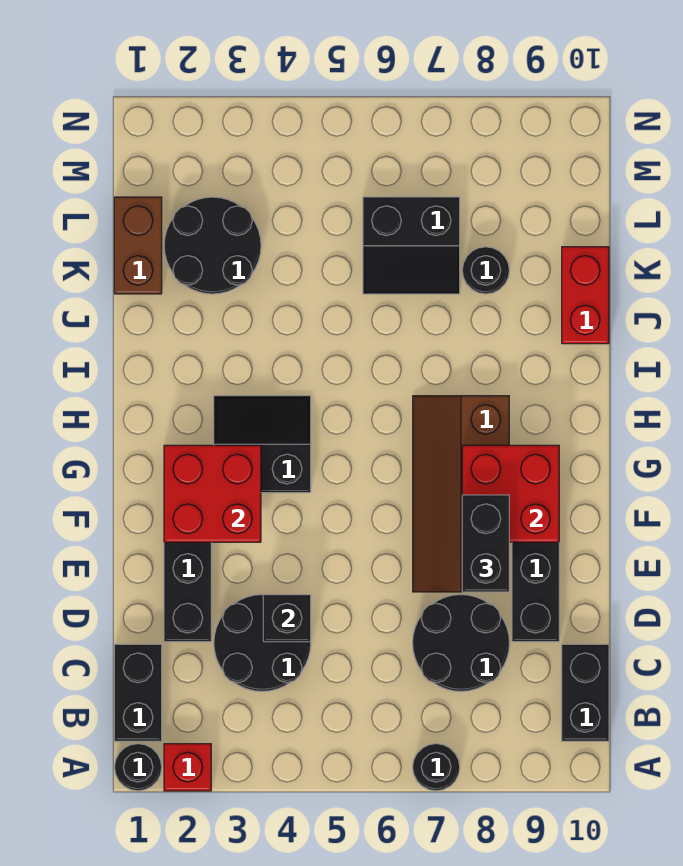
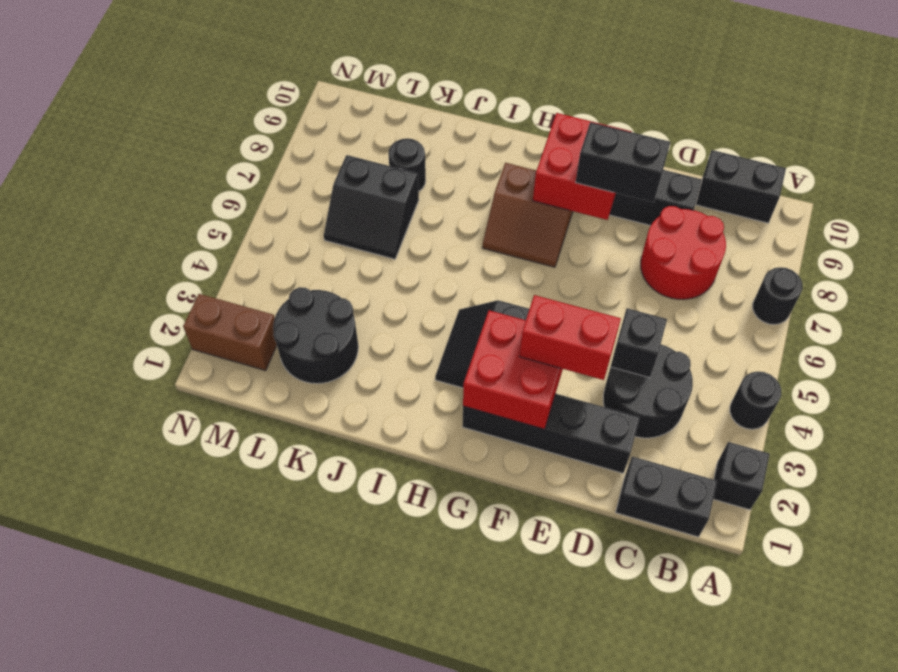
black round brick A1 level 1 -> black round brick A4 level 1
red brick A2 level 1 -> black brick A2 level 1
black round brick C7:D8 level 1 -> red round brick C7:D8 level 1
brown slope E7:H8 level 1 top 8 -> brown slope G7:H8 level 1 top 8
red brick J10:K10 level 1 -> red brick E3:F3 level 3
brown brick K1:L1 level 1 -> brown brick M2:N2 level 1
black slope K6:L7 level 1 top L -> black slope K6:L7 level 1 top 7

